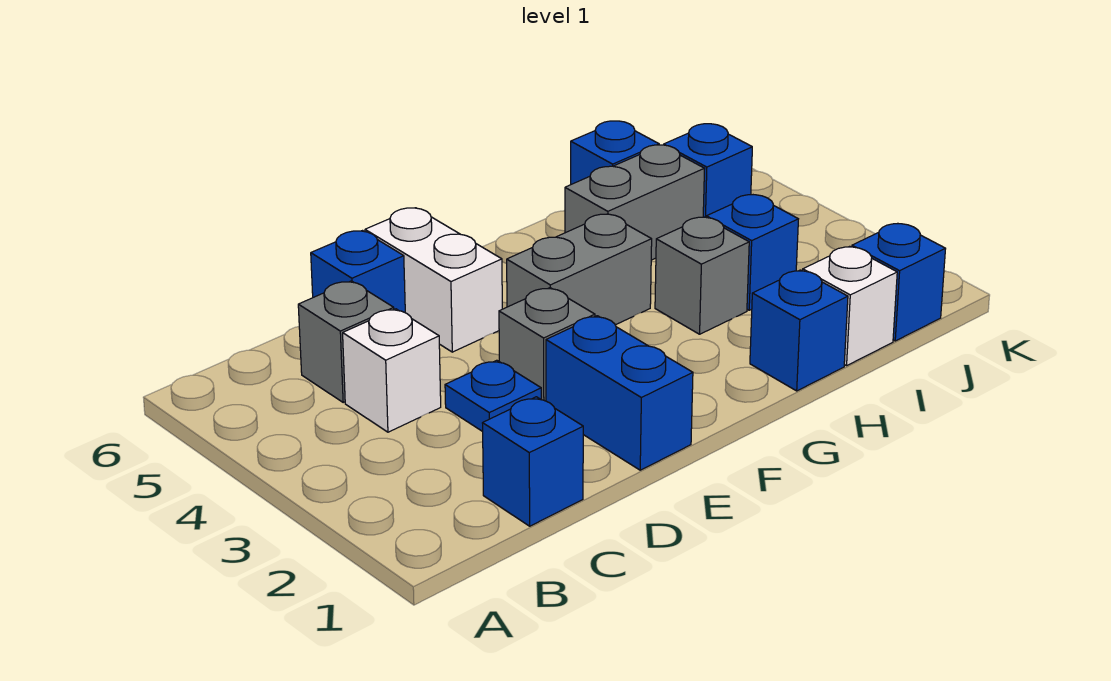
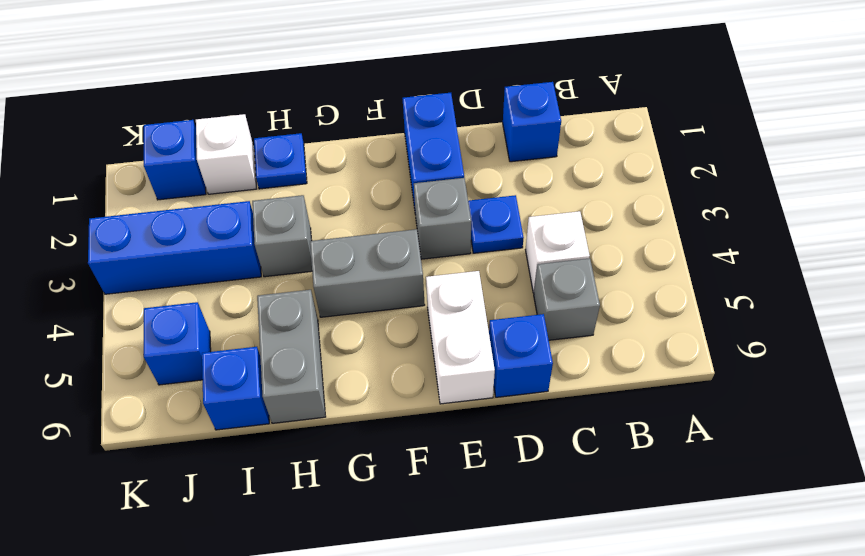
blue brick H1 level 1 -> blue plate H1 level 1
grey brick H5:I5 level 1 -> grey brick H5:H6 level 1
blue brick I3 level 1 -> blue brick I3:K3 level 1

